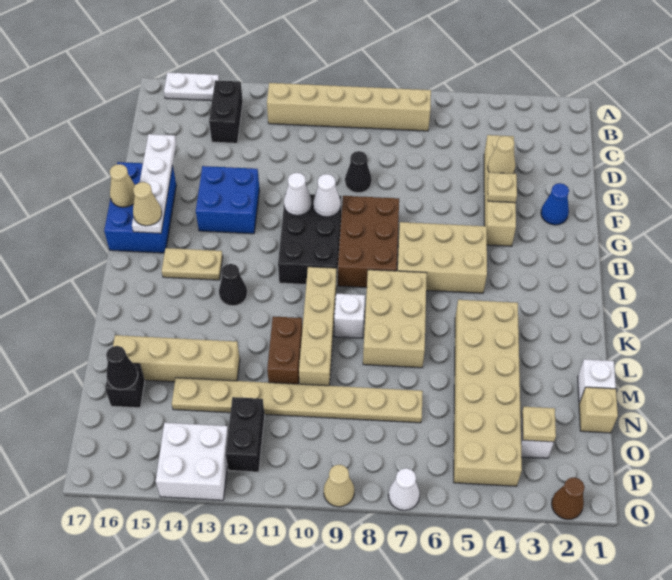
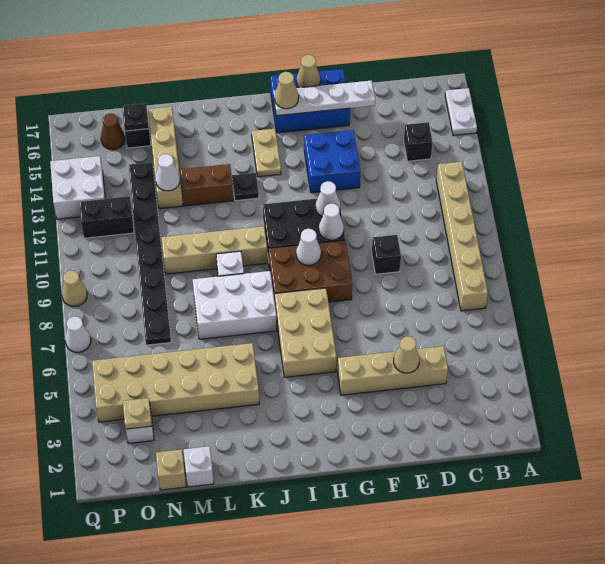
black brick B14:C14 level 1 -> black brick C14 level 1
black cone E9 level 1 -> black brick E9 level 1
blue cone F2 level 1 -> none
tan plate F4 level 2 -> none
none -> white cone H9 level 2
tan brick J7:L8 level 1 -> white brick J7:L8 level 1
black cone J13 level 1 -> black plate J13 level 1
brown brick L11:M11 level 1 -> brown brick K13:L13 level 1
none -> white cone M13 level 2
tan plate N7:N14 level 1 -> black plate N7:N14 level 1
black cone N16 level 2 -> black plate N16 level 2
brown cone Q2 level 1 -> brown cone O16 level 1

